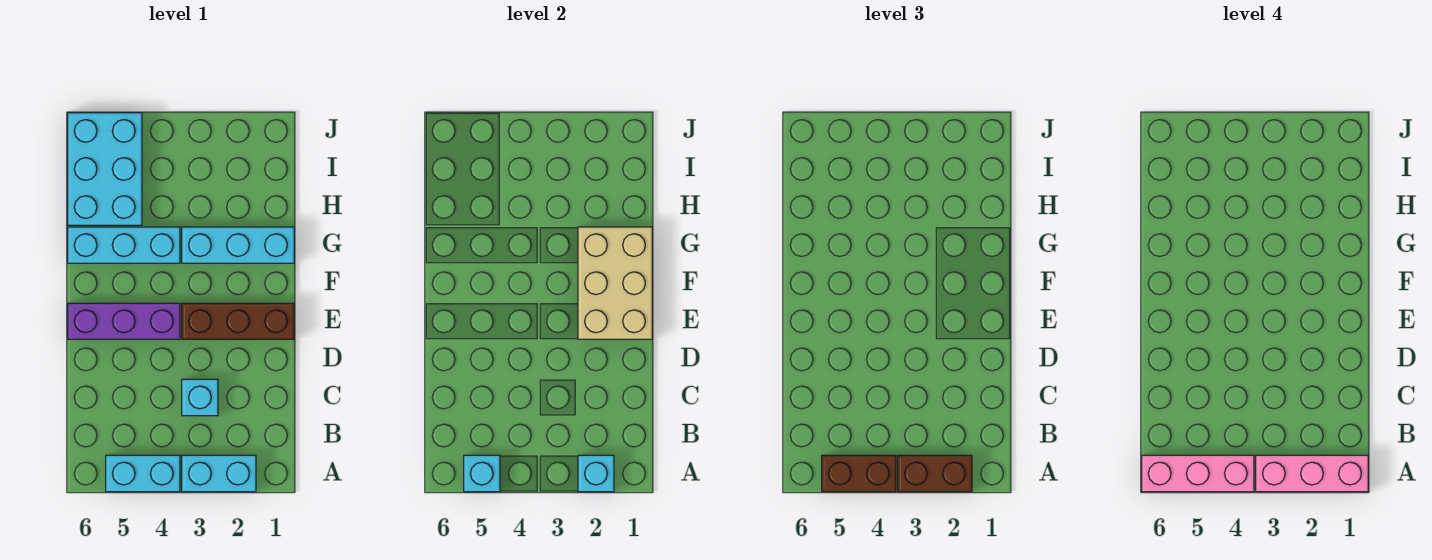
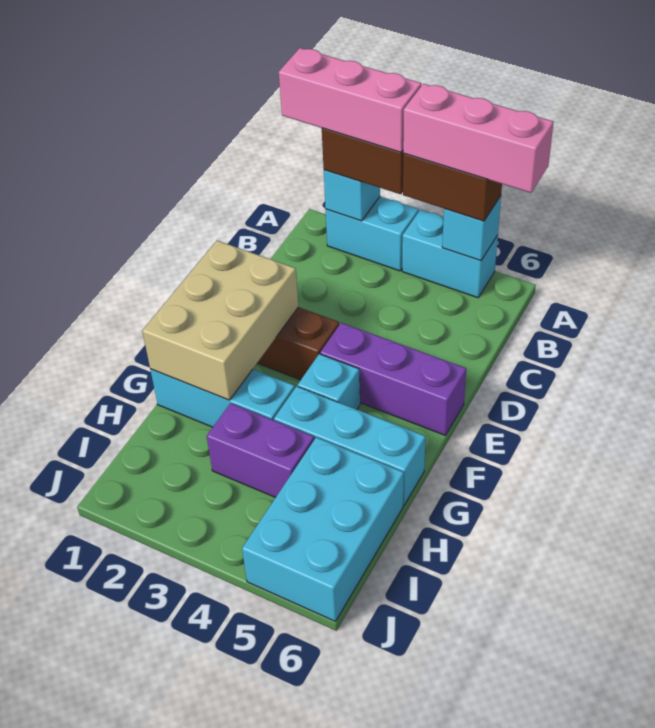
cyan brick C3 level 1 -> cyan brick F4 level 1
none -> purple brick H3:H4 level 1

